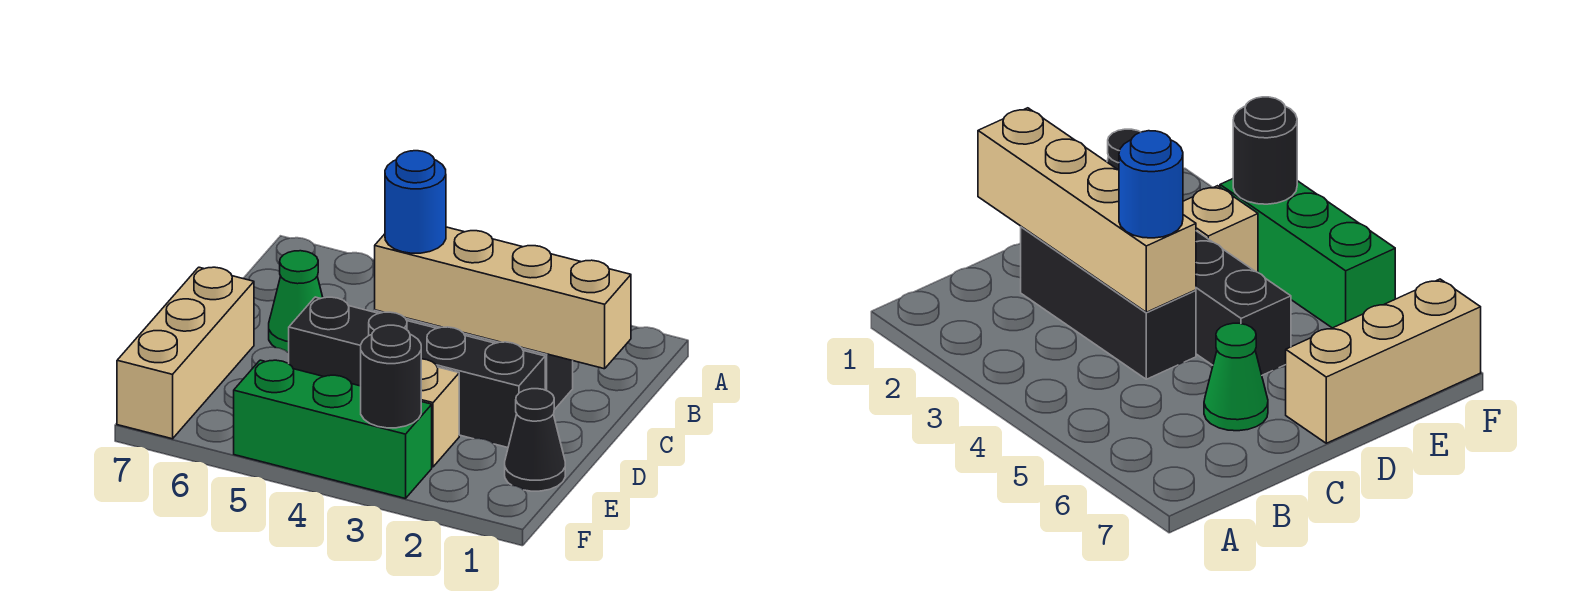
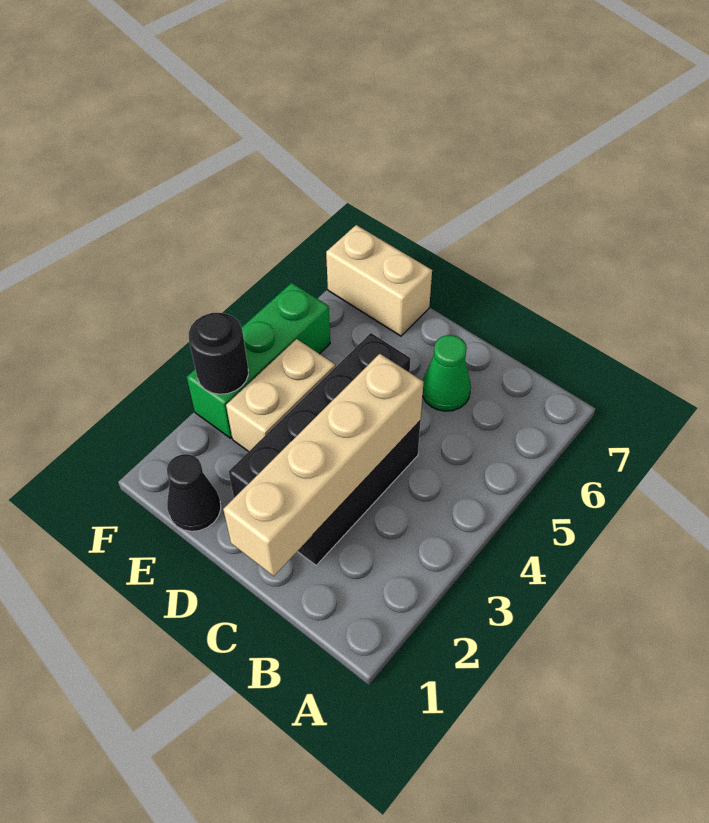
blue round brick C4 level 3 -> none
tan brick D7:F7 level 1 -> tan brick E7:F7 level 1
tan brick E3 level 1 -> tan brick E3:E4 level 1

